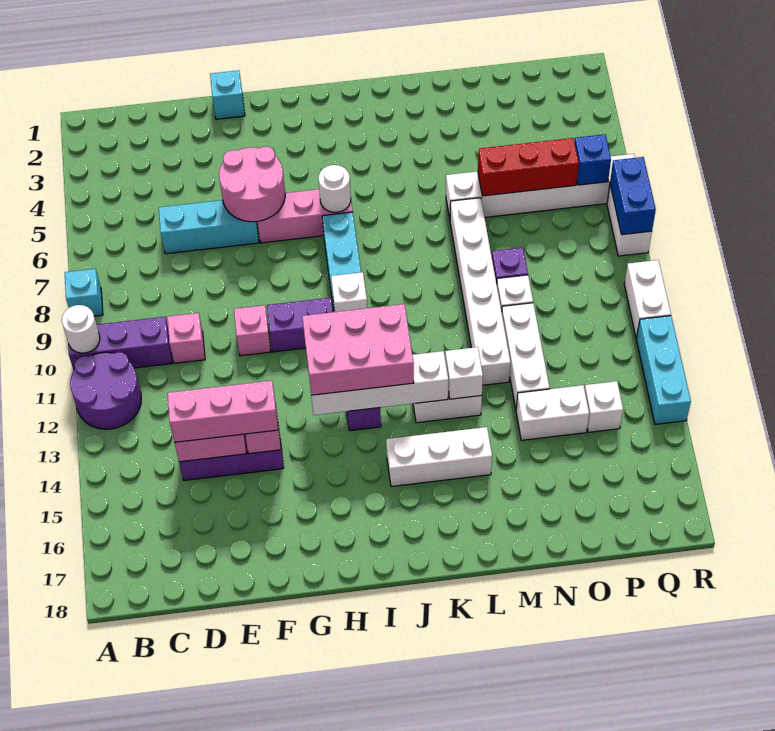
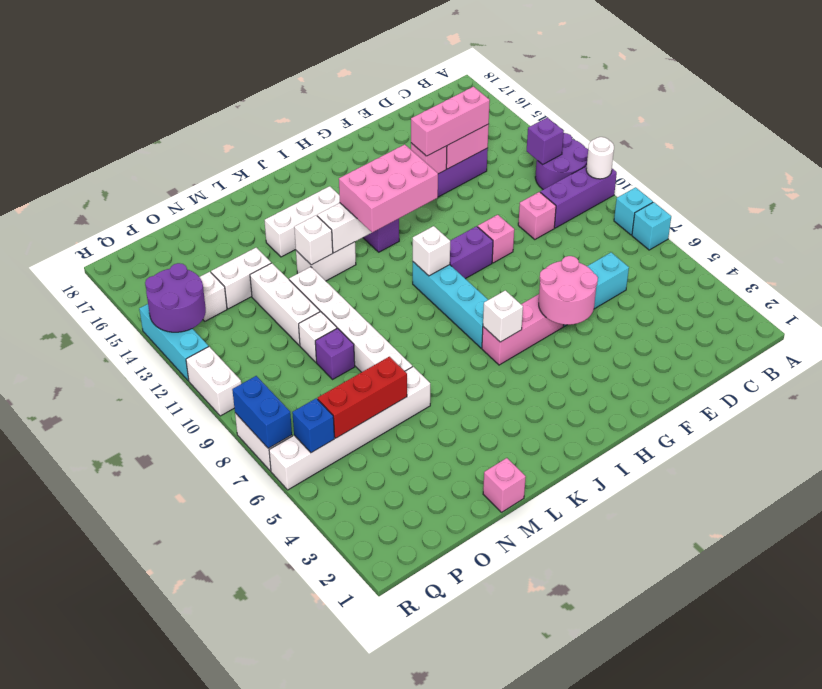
none -> purple brick B12 level 2
cyan brick F1 level 1 -> cyan brick A7 level 1
white round brick I6 level 2 -> white brick I6 level 2
none -> pink brick M1 level 1
none -> purple round brick Q13:R14 level 2

